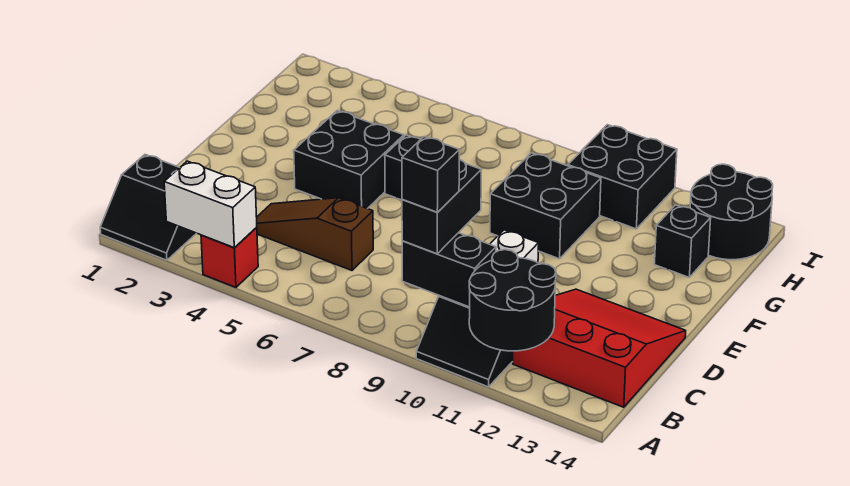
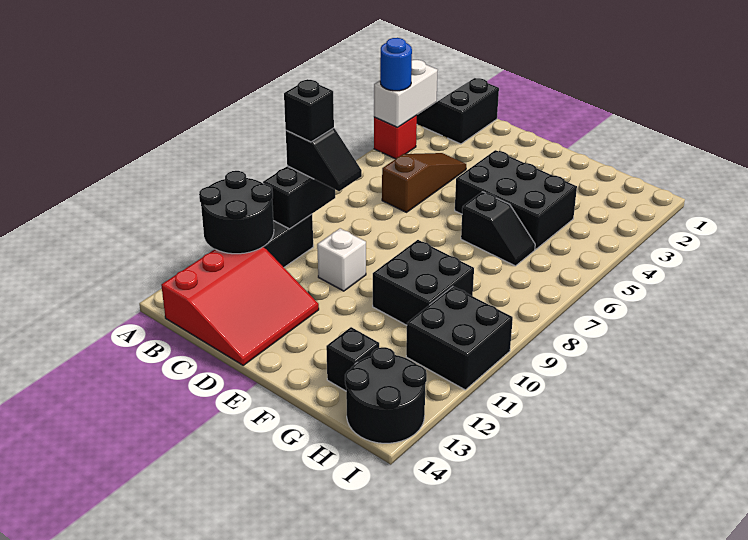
none -> blue round brick A4 level 3
black brick B9:C9 level 3 -> black slope B9:C9 level 3 top B
black brick E4:F5 level 1 -> black brick E4:G5 level 1

